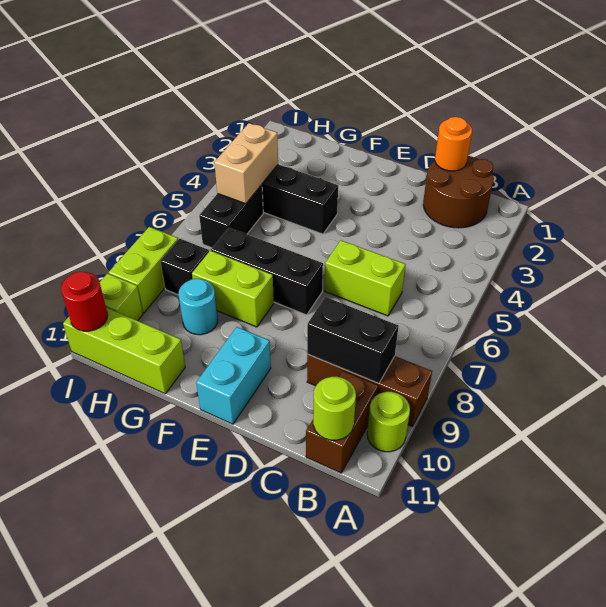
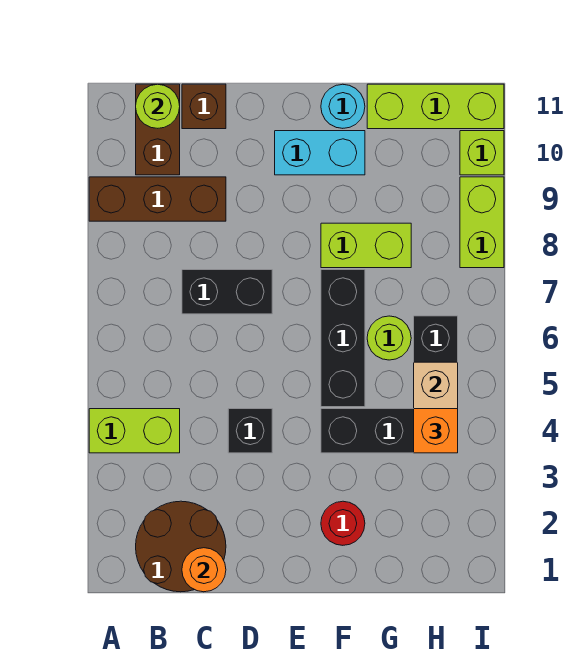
lime round brick A10 level 1 -> lime round brick G6 level 1
black brick B9:C9 level 2 -> black brick C7:D7 level 1
lime brick C6:D6 level 1 -> lime brick A4:B4 level 1
none -> brown brick C11 level 1
black brick E7:G7 level 1 -> black brick F5:F7 level 1
cyan brick E10:E11 level 1 -> cyan brick E10:F10 level 1
cyan round brick G9 level 1 -> cyan round brick F11 level 1
none -> orange brick H4 level 3
black brick H8 level 1 -> black brick D4 level 1
red round brick I11 level 2 -> red round brick F2 level 1

